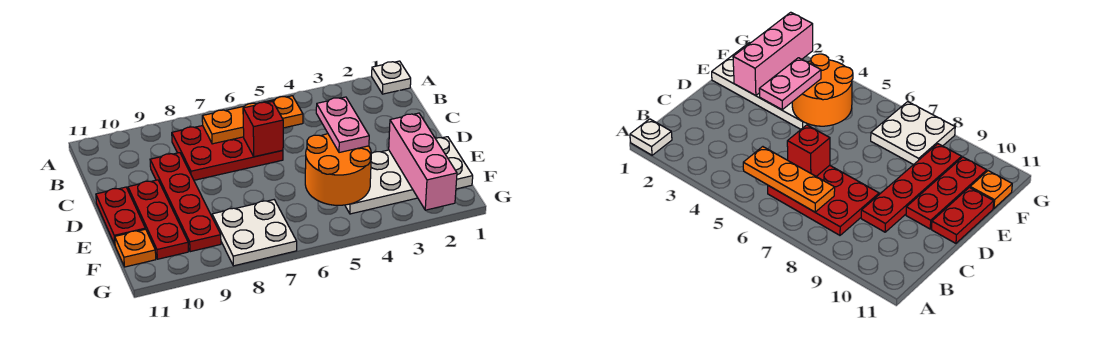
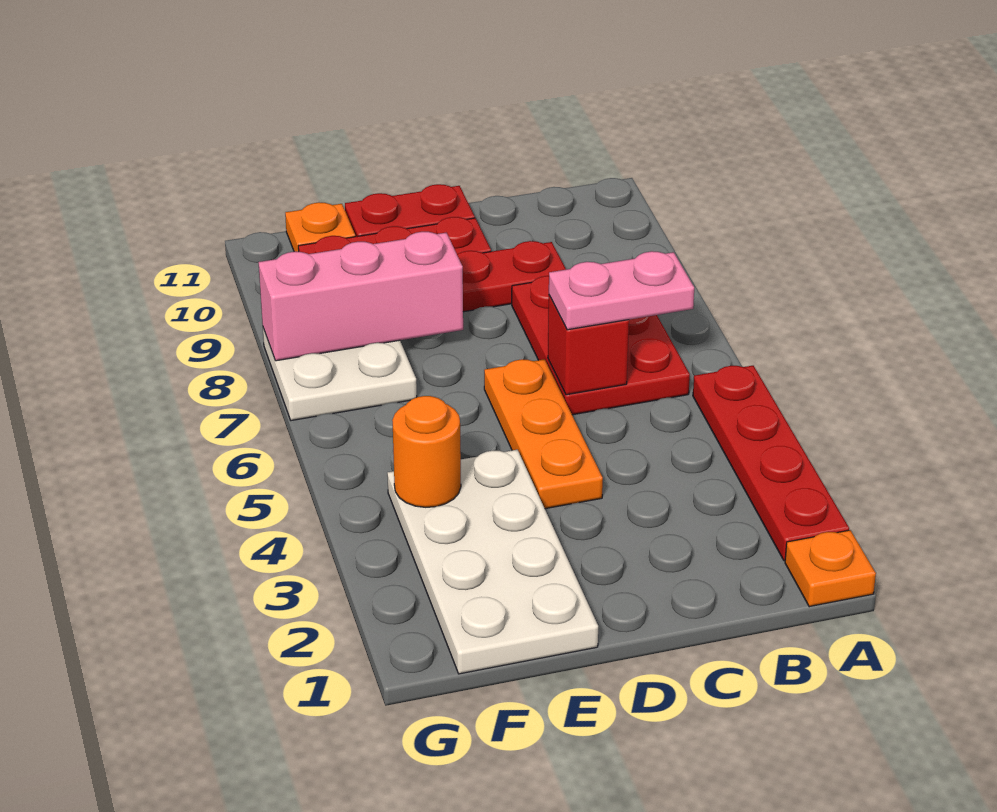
white plate A1 level 1 -> orange plate A1 level 1
none -> red plate A2:A5 level 1
orange plate B5:B7 level 2 -> orange plate D4:D6 level 1
pink plate D4:E4 level 3 -> pink plate B6:C6 level 3
pink brick E2:G2 level 2 -> pink brick E8:G8 level 2
orange round brick E4:F5 level 2 -> orange round brick F4 level 2

